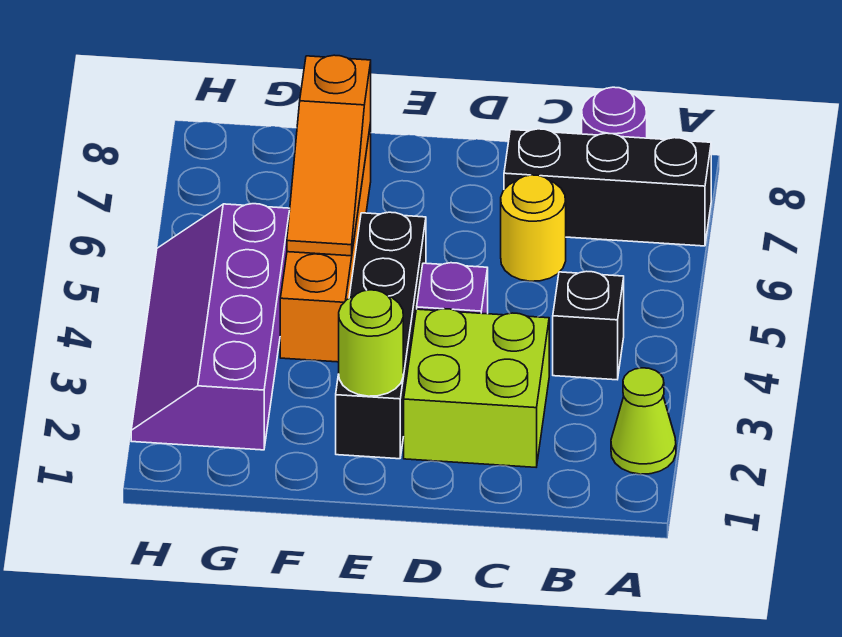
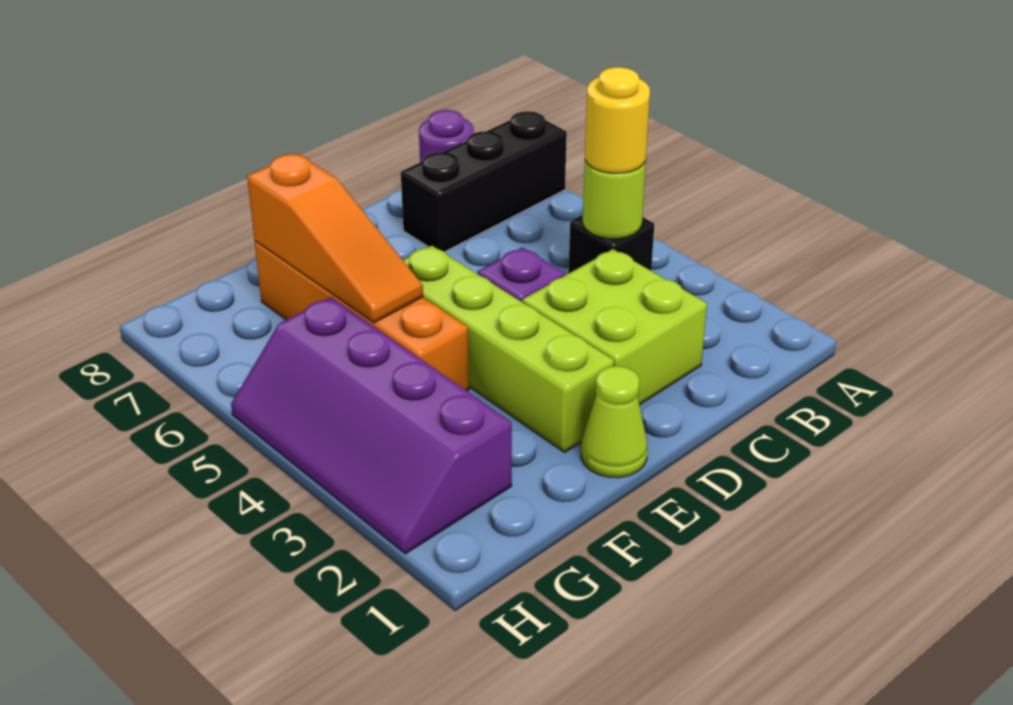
lime cone A2 level 1 -> lime cone E1 level 1
yellow round brick C6 level 1 -> yellow round brick B4 level 3
black brick E2:E5 level 1 -> lime brick E2:E5 level 1
lime round brick E2 level 2 -> lime round brick B4 level 2

